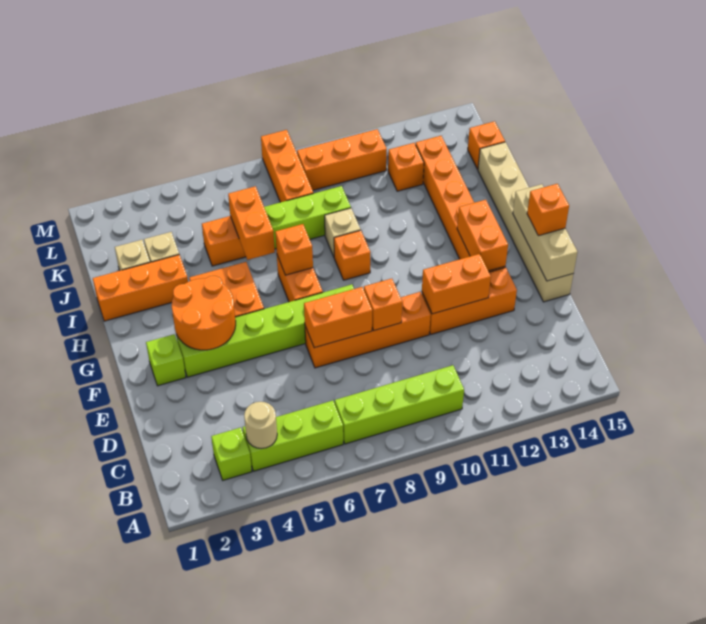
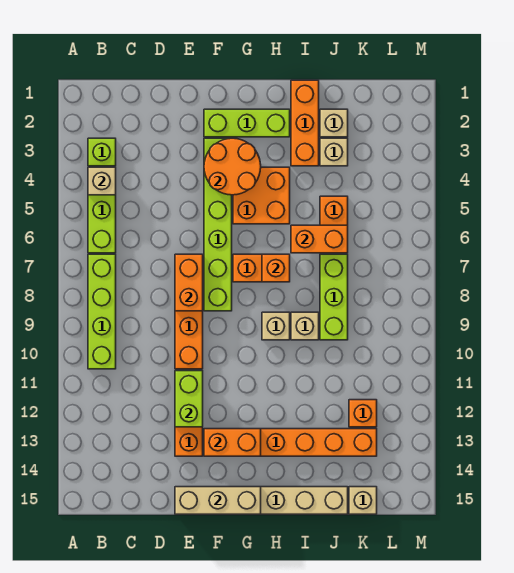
tan round brick B4 level 2 -> tan brick B4 level 2
orange brick E9 level 2 -> none
orange brick E11:E12 level 2 -> lime brick E11:E12 level 2
lime brick F2 level 1 -> lime brick F2:H2 level 1
orange brick F15 level 3 -> none
orange brick H9 level 1 -> tan brick H9 level 1
orange brick K8:M8 level 1 -> none
orange brick K15 level 1 -> tan brick K15 level 1
orange brick L9:L11 level 1 -> none

